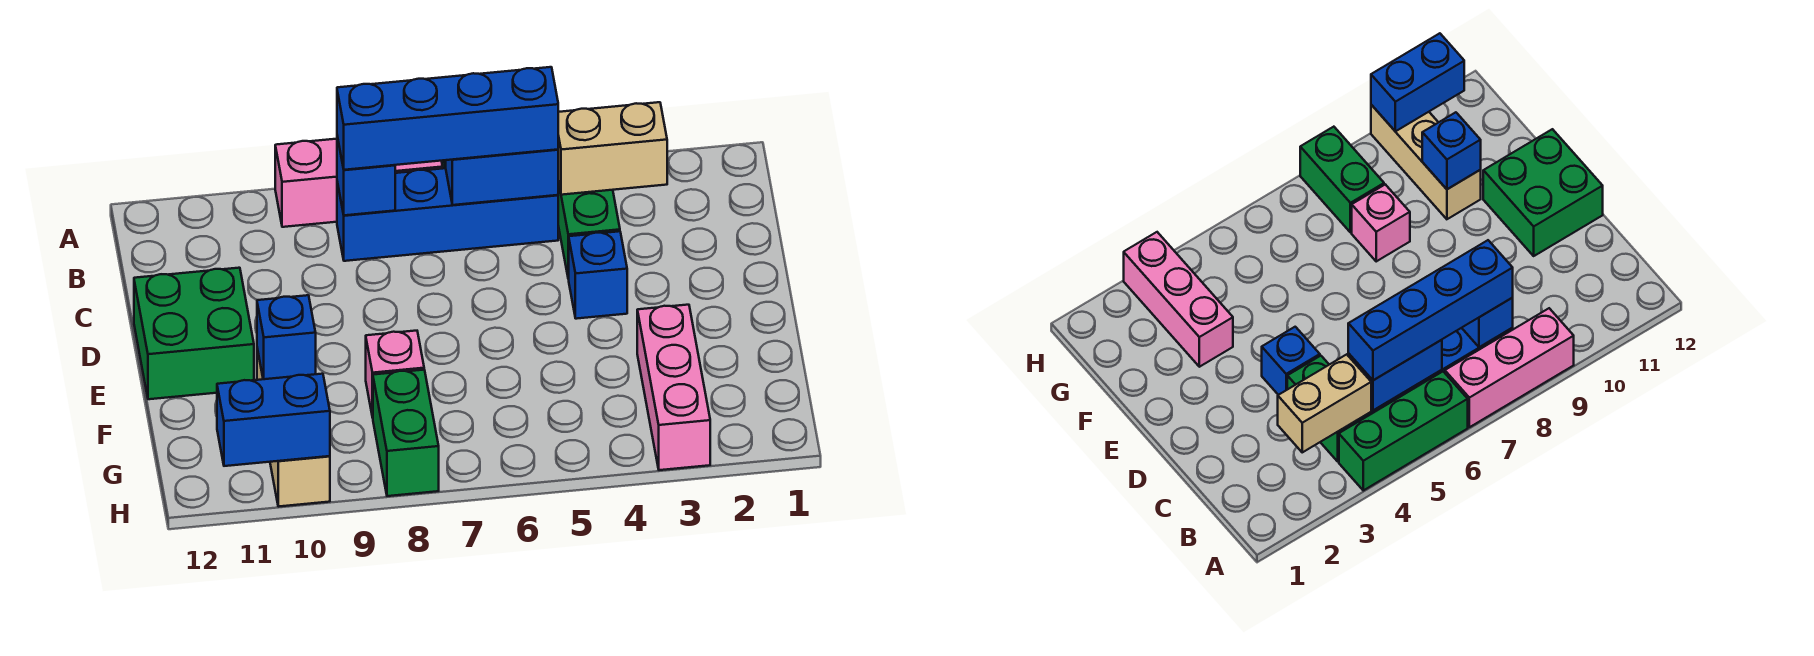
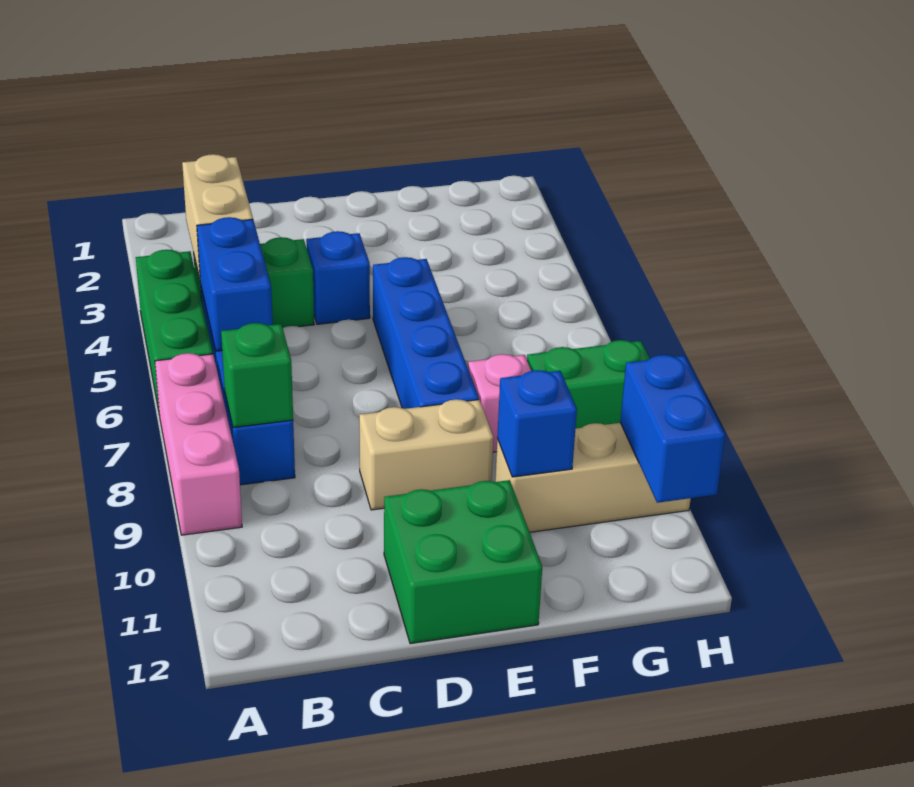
blue brick B5:B8 level 3 -> blue brick E5:E8 level 1
blue brick B8 level 2 -> green brick B8 level 2
none -> tan brick D9:E9 level 1
pink brick F3:H3 level 1 -> none

